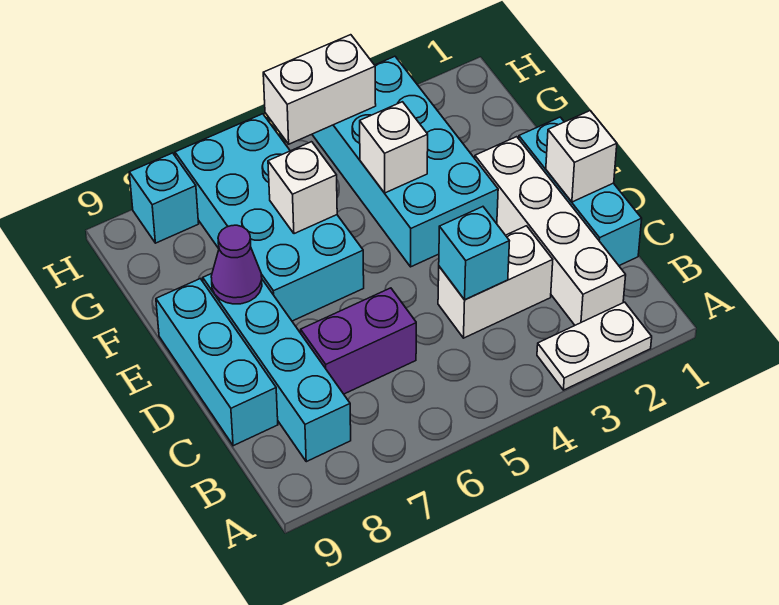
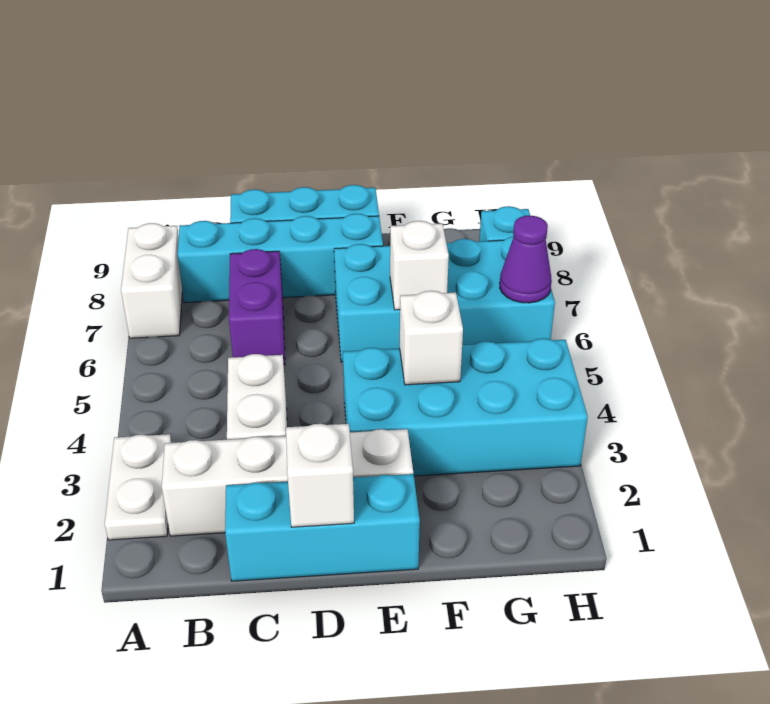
cyan brick C4 level 2 -> none
purple cone E8 level 2 -> purple cone H6 level 2
white brick H4:H5 level 2 -> white brick A7:A8 level 1

